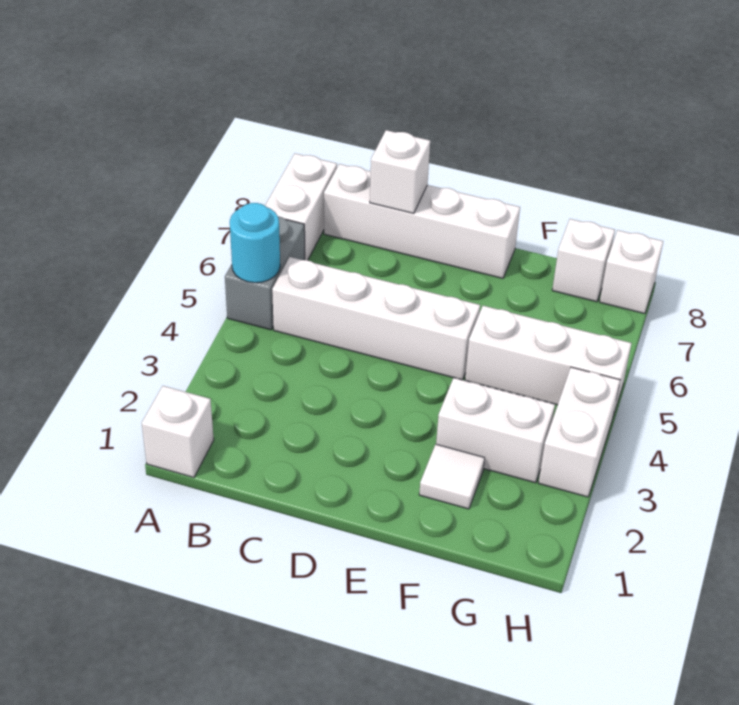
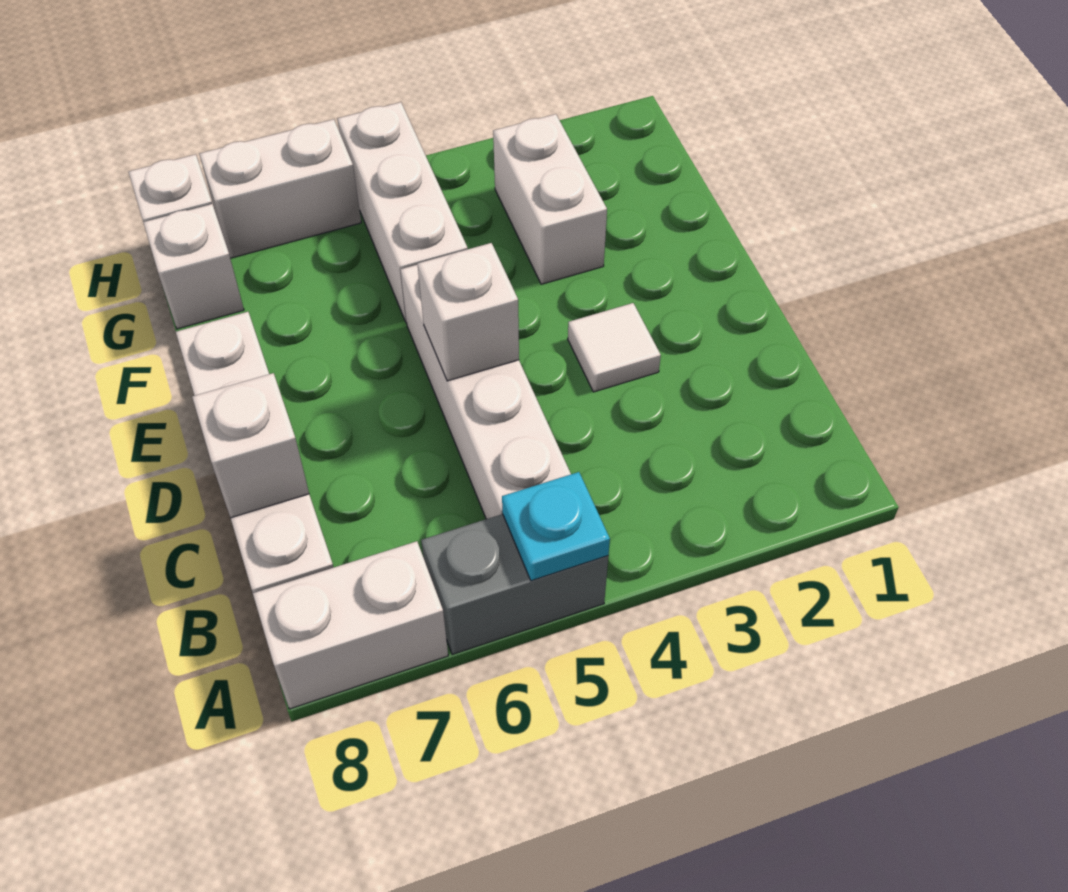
white brick A1 level 1 -> white brick D5 level 2
cyan round brick A5 level 2 -> cyan plate A5 level 2
white tile F2 level 1 -> white tile D3 level 1
white brick H3:H4 level 1 -> white brick H6:H7 level 1

